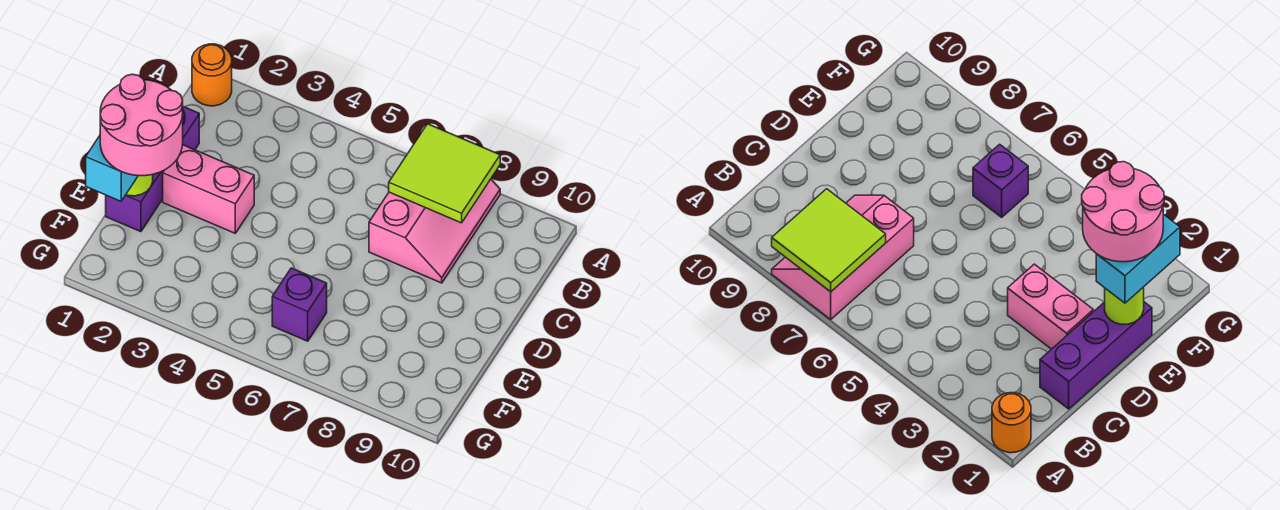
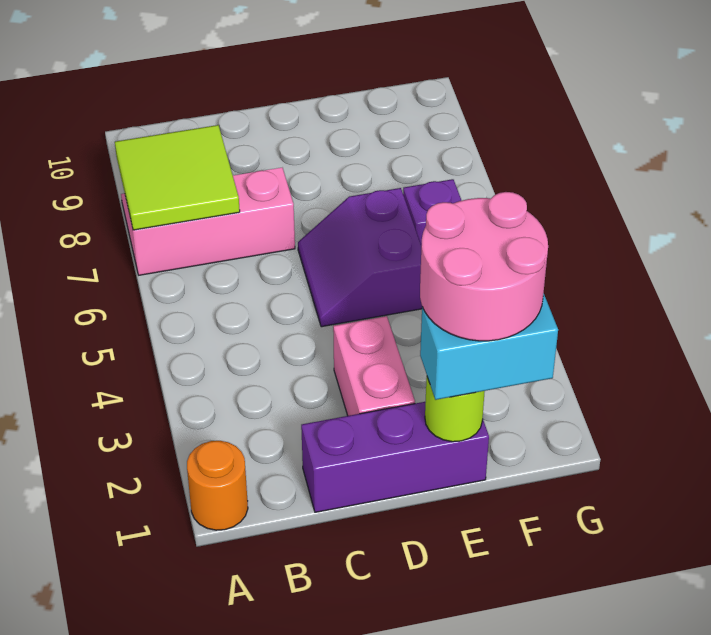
none -> purple slope D5:E6 level 1 top E

